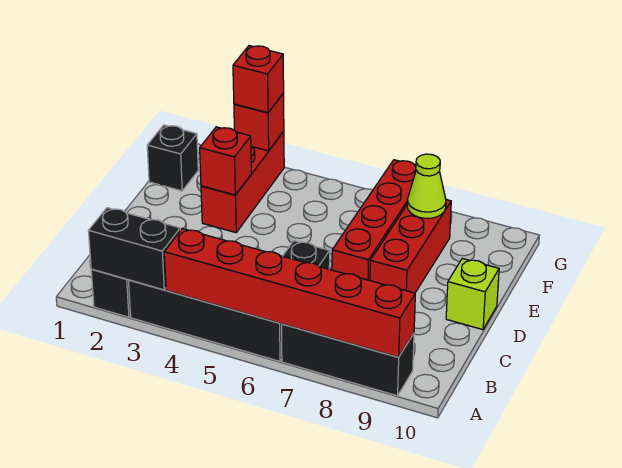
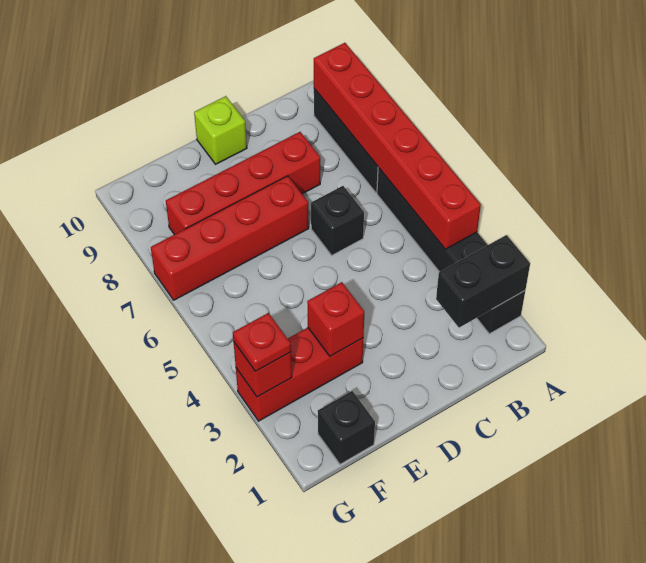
black brick A2:A3 level 2 -> black brick A2:B2 level 2
red brick D8:F8 level 1 -> red brick C8:F8 level 1
lime cone F8 level 2 -> none
red brick G3 level 3 -> red plate G3 level 3

